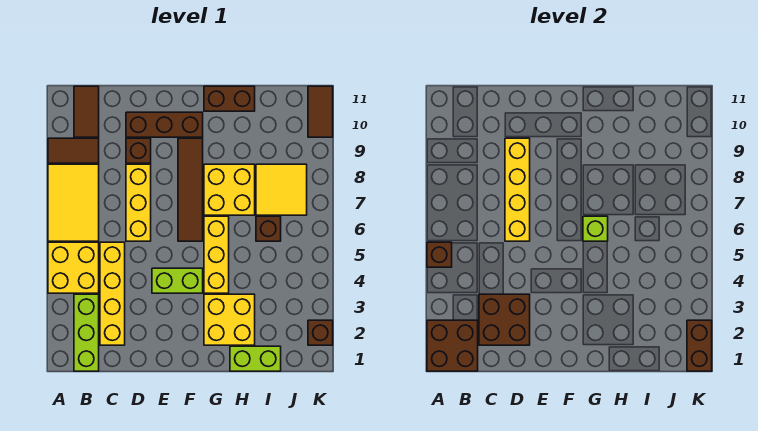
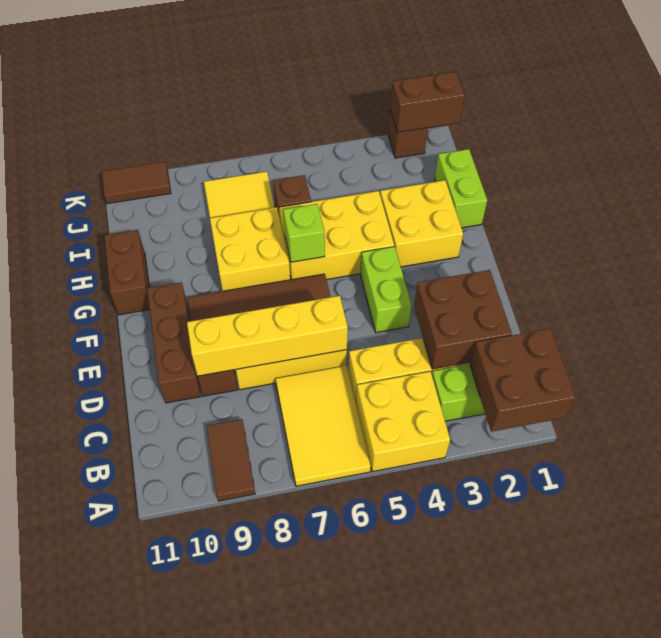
brown brick A5 level 2 -> none
yellow tile A6:B8 level 1 -> yellow tile A6:C7 level 1
brown tile B10:B11 level 1 -> none
yellow brick G4:G6 level 1 -> yellow brick G4:H6 level 1

